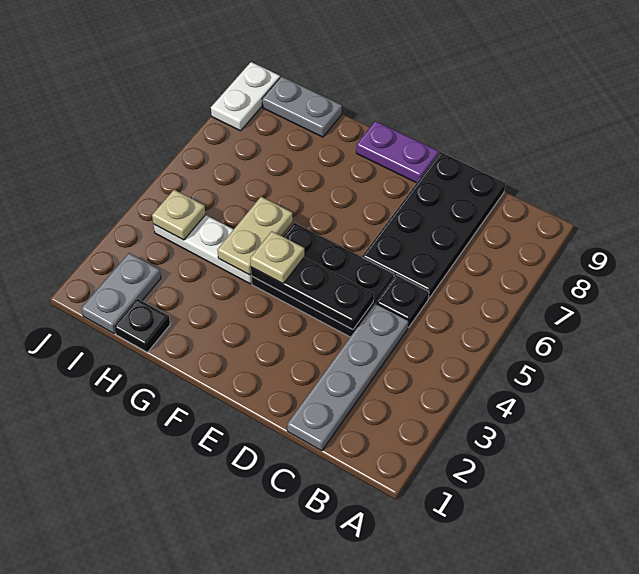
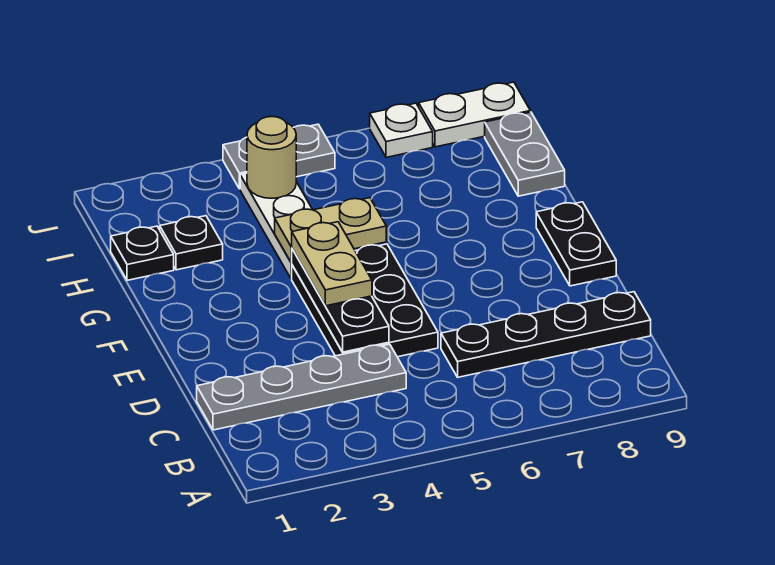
black plate C5 level 1 -> black plate H2 level 1
black plate C6:D9 level 1 -> black plate C6:C9 level 1
purple plate E9:F9 level 1 -> black plate E9:F9 level 1
tan plate F4 level 3 -> tan plate E4:F4 level 3
grey plate I1:I2 level 1 -> grey plate J4:J5 level 1
tan plate I4 level 2 -> tan round brick I4 level 2
none -> white plate J7 level 1

